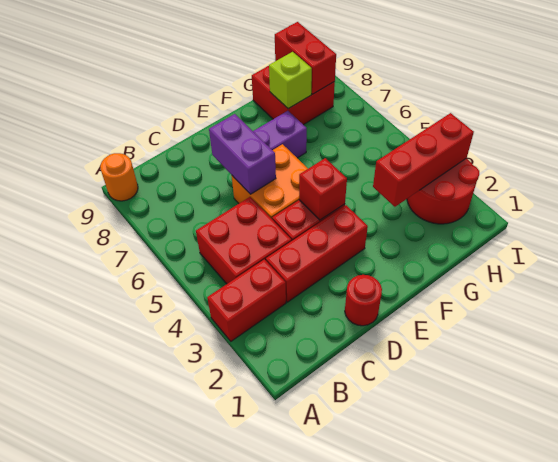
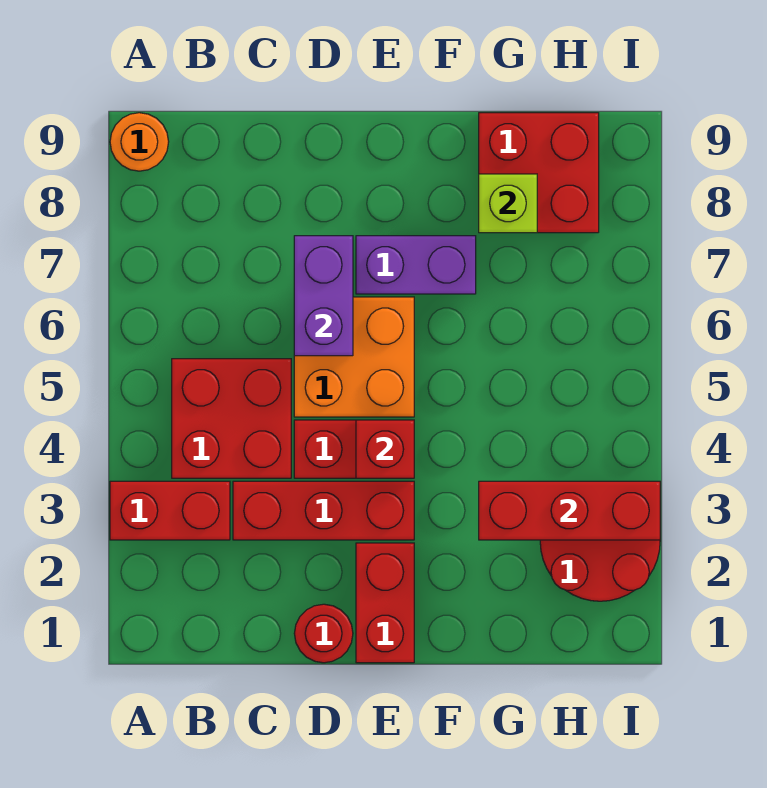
red brick H8:H9 level 2 -> red brick E1:E2 level 1

